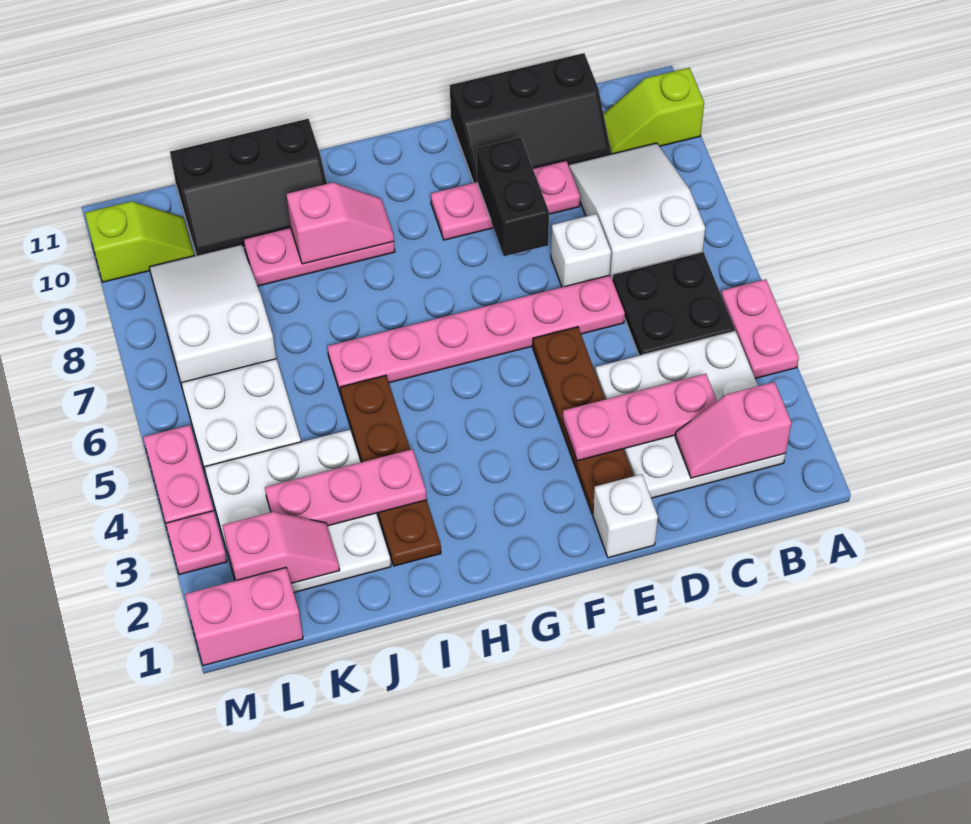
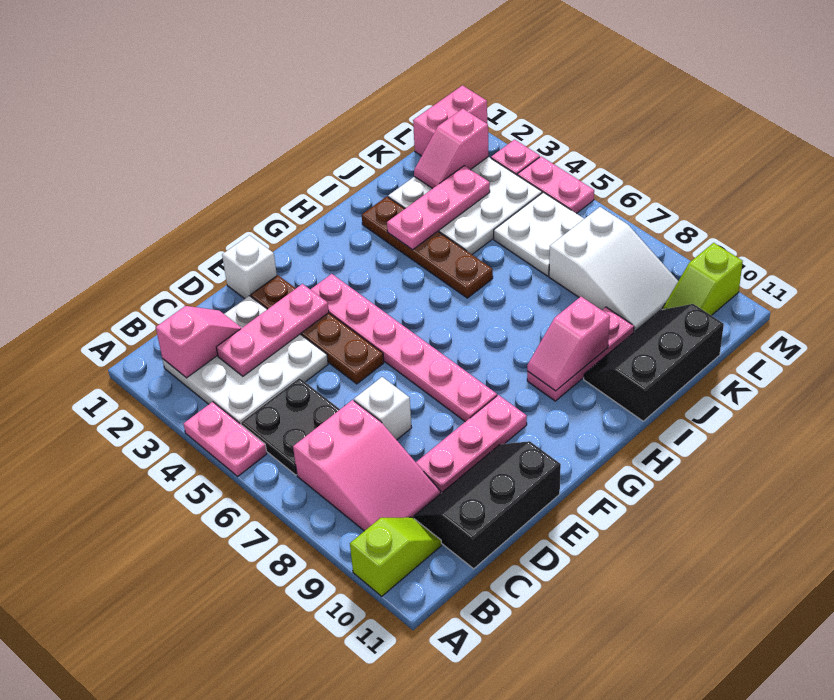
white slope B7:C9 level 1 top 7 -> pink slope B7:C9 level 1 top 7
pink plate D6:I6 level 1 -> pink plate F3:F8 level 1
black brick E8:E9 level 2 -> none

